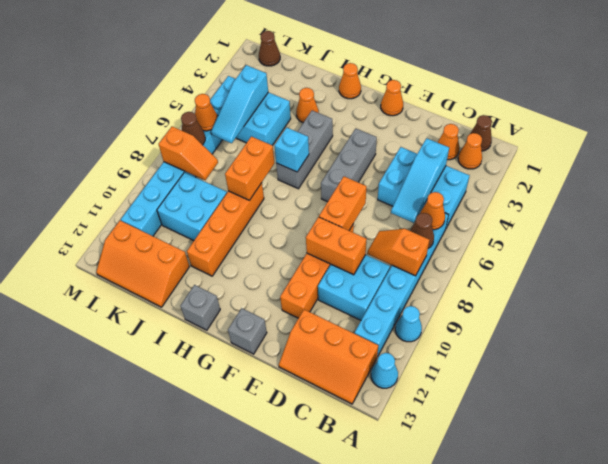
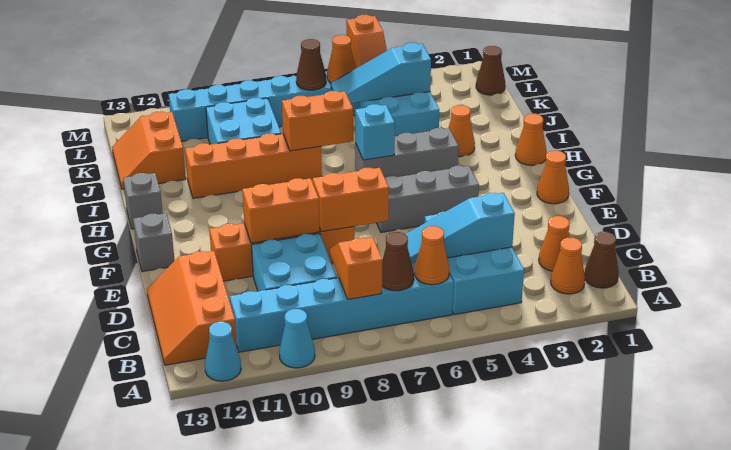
orange brick D9:E9 level 2 -> orange brick E9:E10 level 2
orange slope J12:L13 level 1 top 12 -> orange slope J12:K13 level 1 top 12
orange slope K8:L8 level 2 top L -> orange slope L5:M5 level 2 top M

